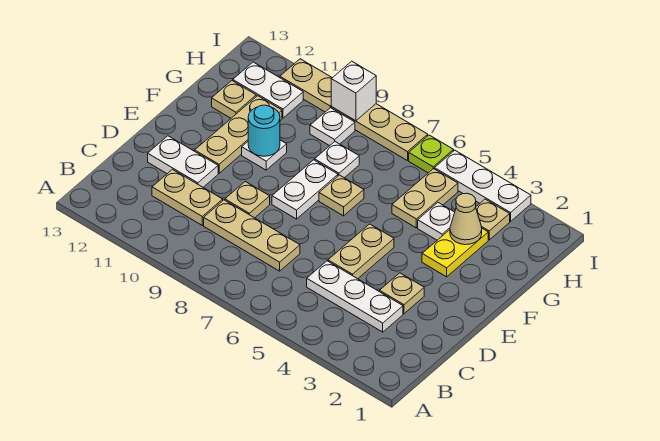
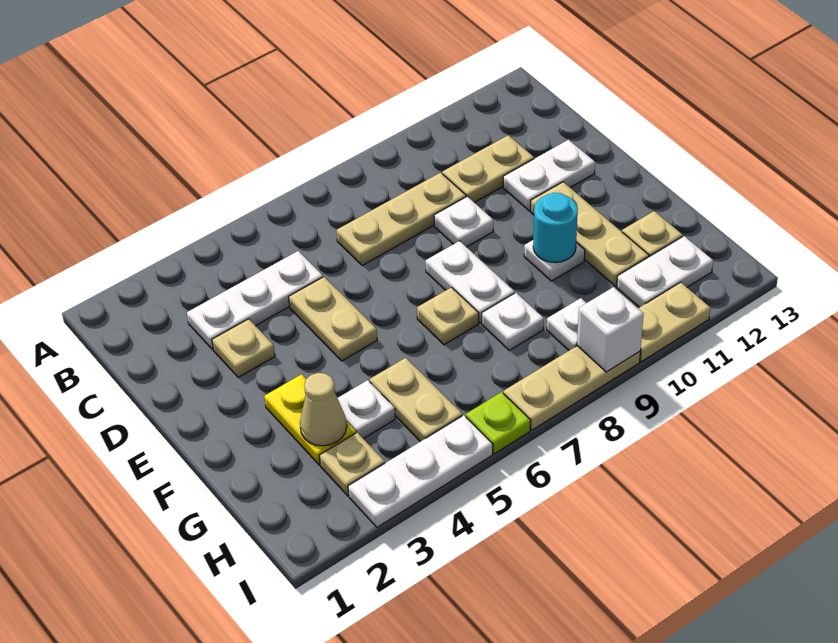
tan plate D9 level 1 -> white plate D9 level 1

